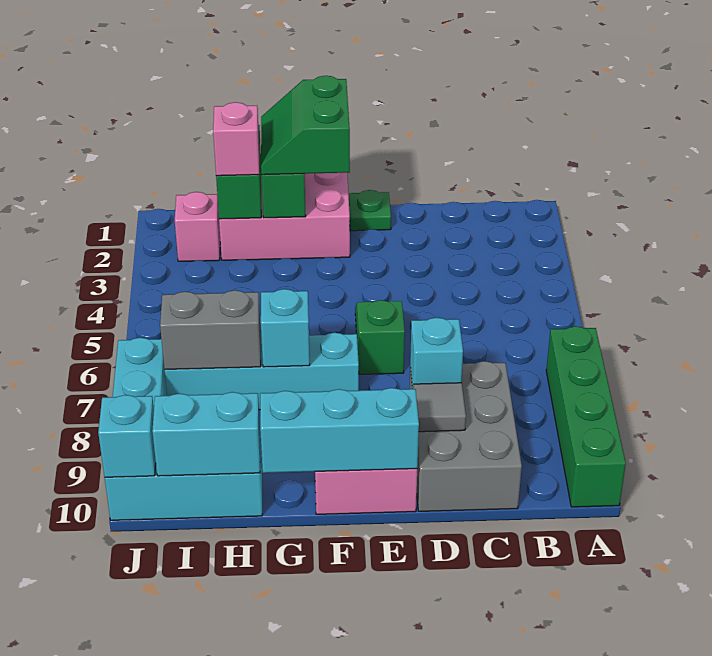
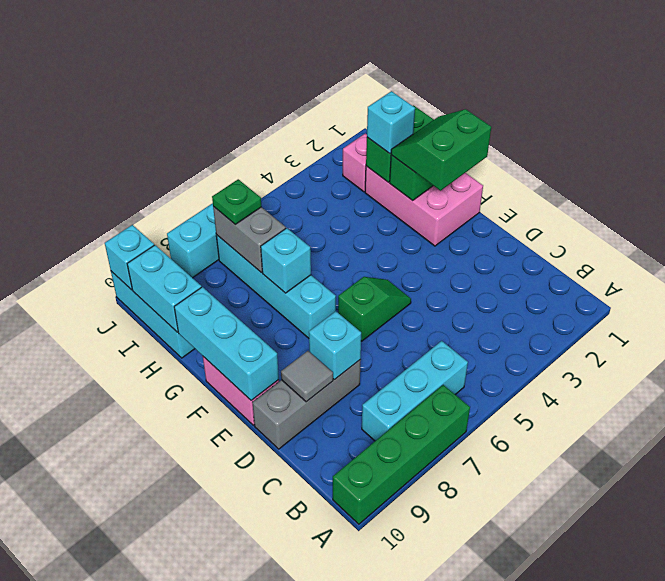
none -> cyan brick B6:B8 level 1
grey brick C8:D10 level 1 -> grey brick D8:D10 level 1
green plate E1 level 1 -> green plate I7 level 3
pink brick H2 level 3 -> cyan brick H2 level 3

